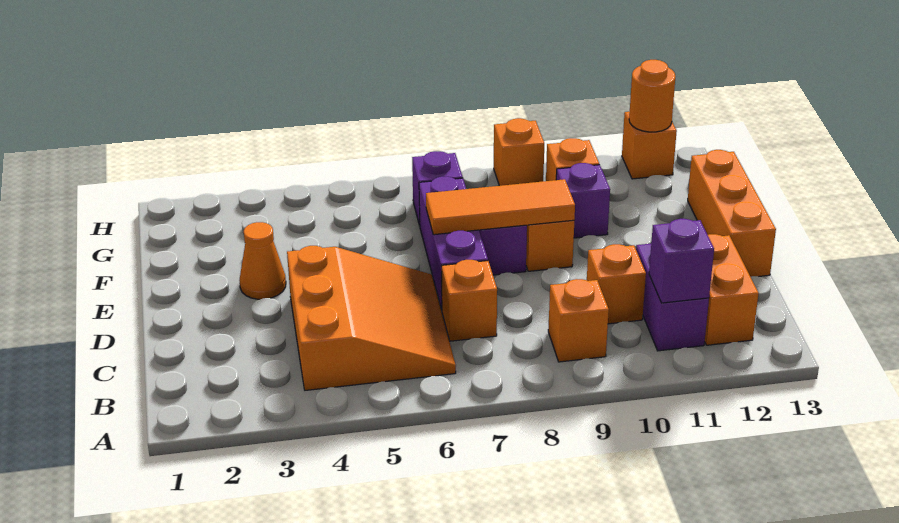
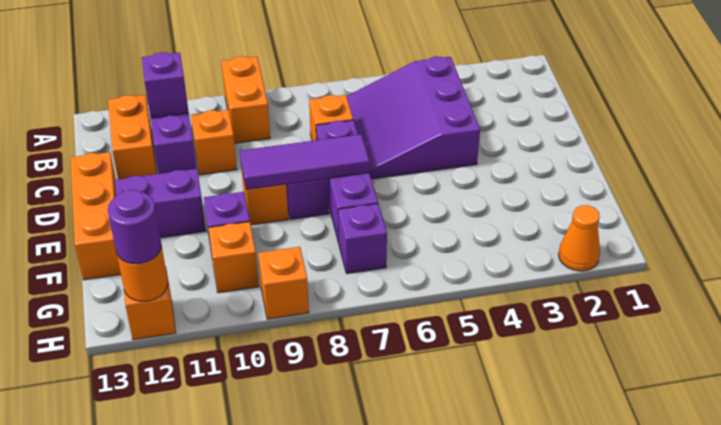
orange slope B4:D6 level 1 top 4 -> purple slope B4:D6 level 1 top 4
orange brick B9 level 1 -> orange brick A9:B9 level 1
orange cone E3 level 1 -> orange cone H2 level 1
orange tile E7:E9 level 2 -> purple tile E7:E9 level 2
none -> purple brick E11:E12 level 1
none -> purple round brick H12 level 3

